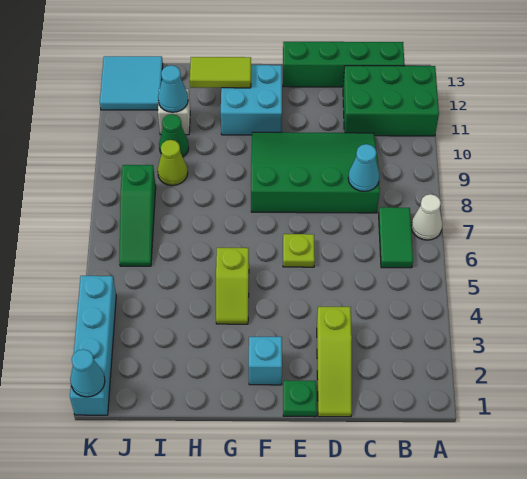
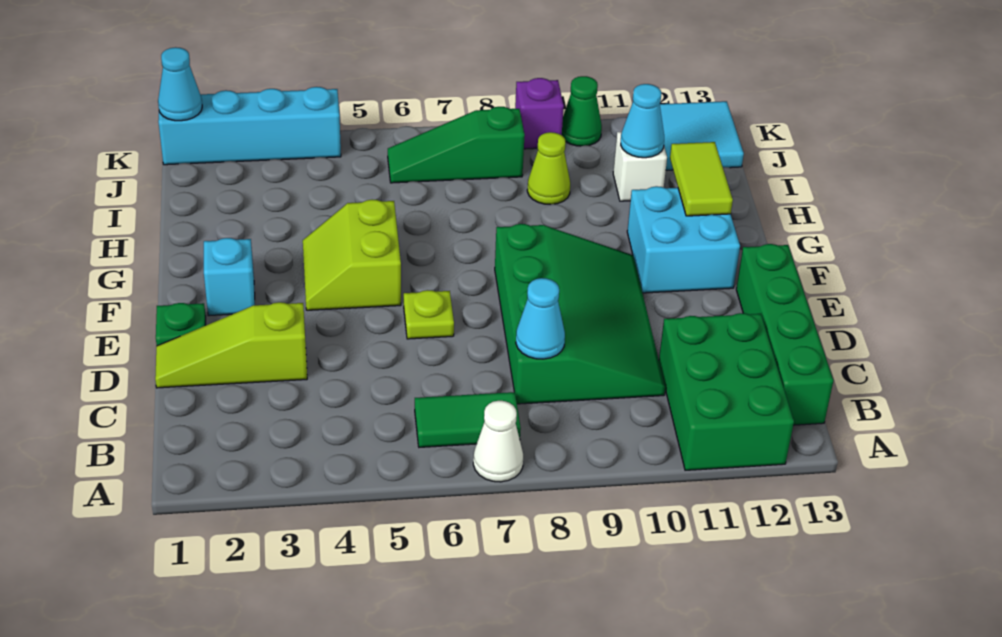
lime slope G4:G5 level 1 top 5 -> lime slope F4:G5 level 1 top 5
green cone I10 level 1 -> green cone K10 level 1
none -> purple brick K9 level 1

